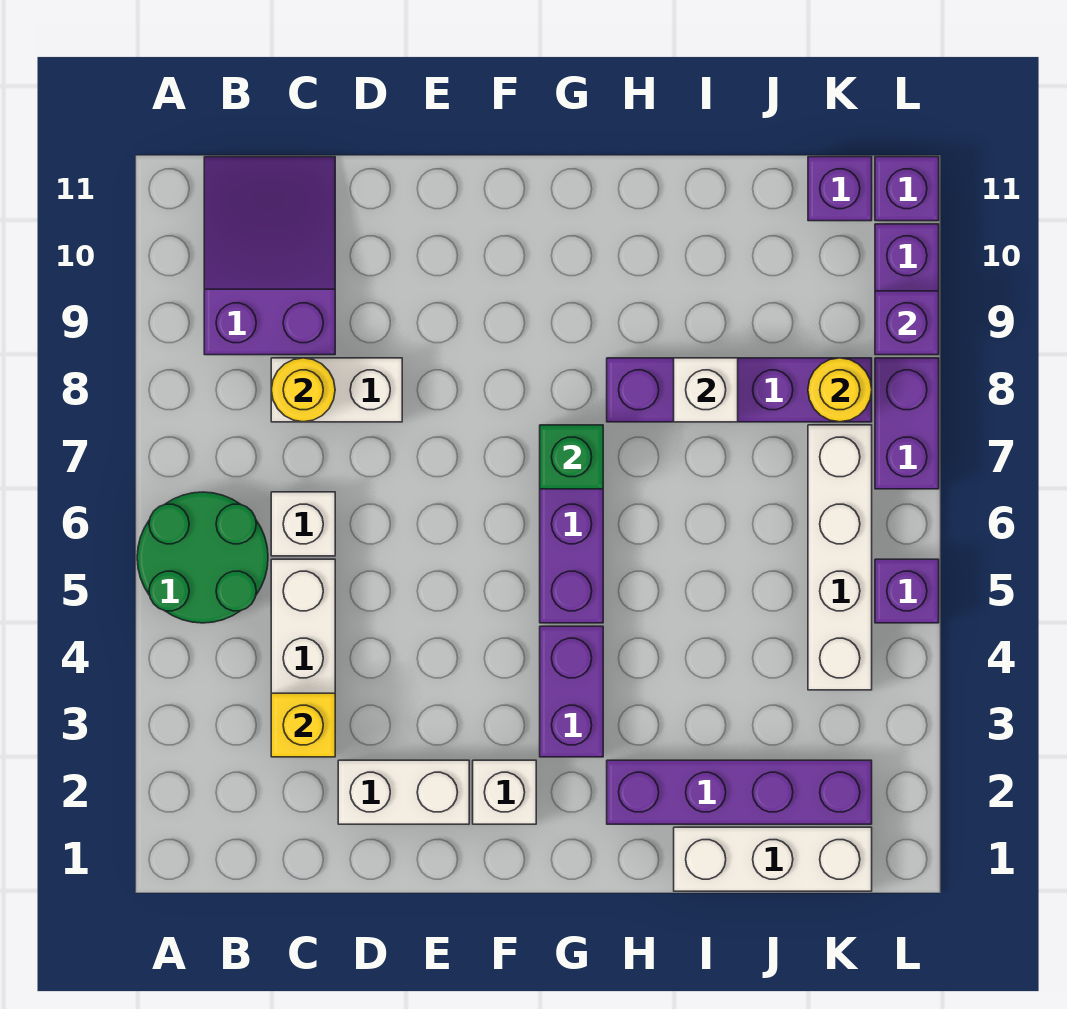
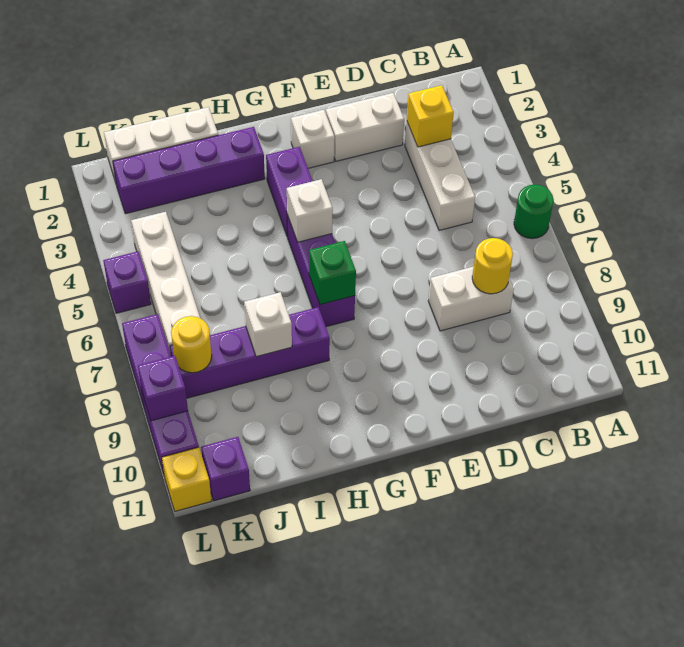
green round brick A5:B6 level 1 -> green round brick A6 level 1
purple slope B9:C11 level 1 top 9 -> none
white brick C6 level 1 -> white brick G5 level 2
purple brick L11 level 1 -> yellow brick L11 level 1

